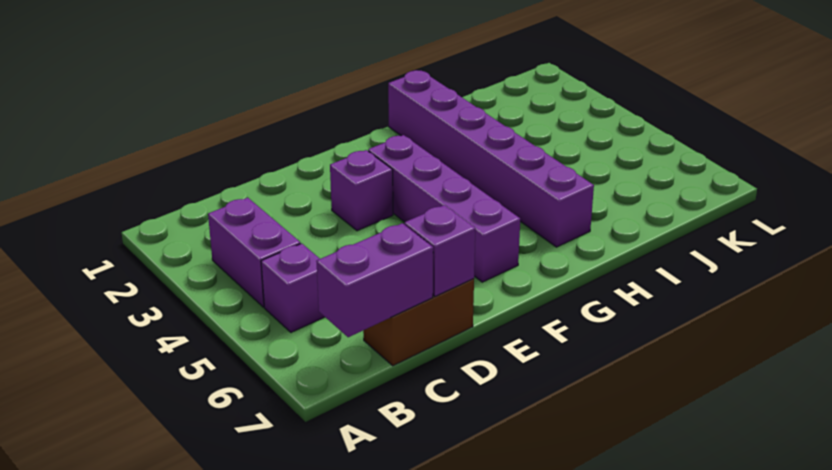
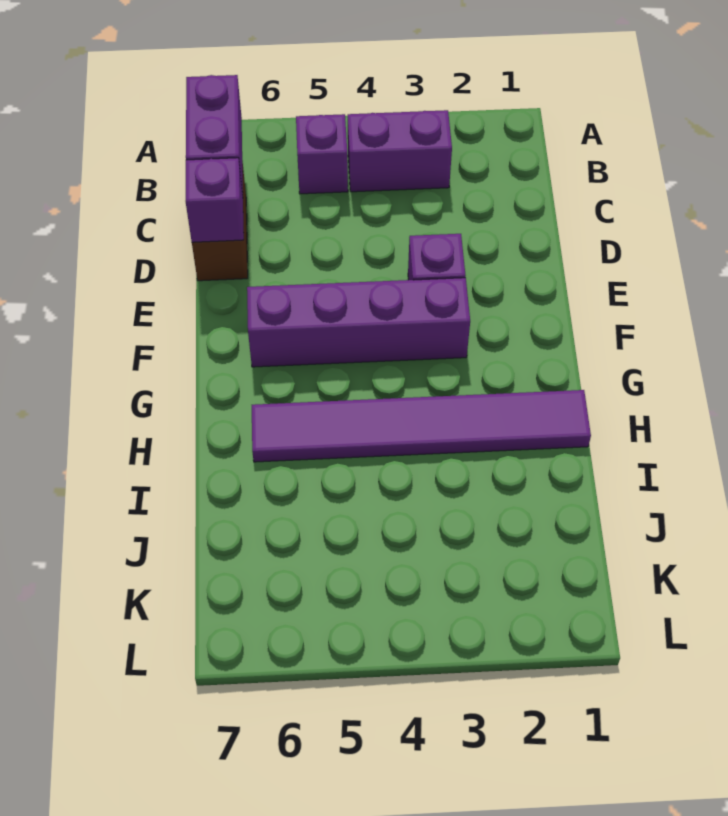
purple brick H1:H6 level 1 -> purple tile H1:H6 level 1

